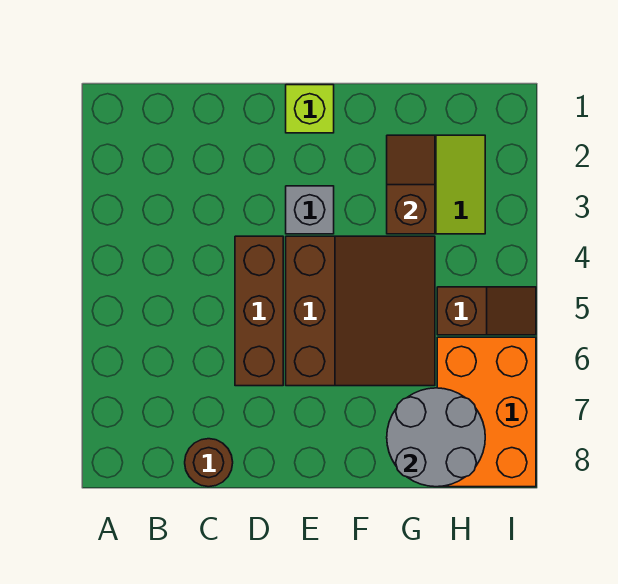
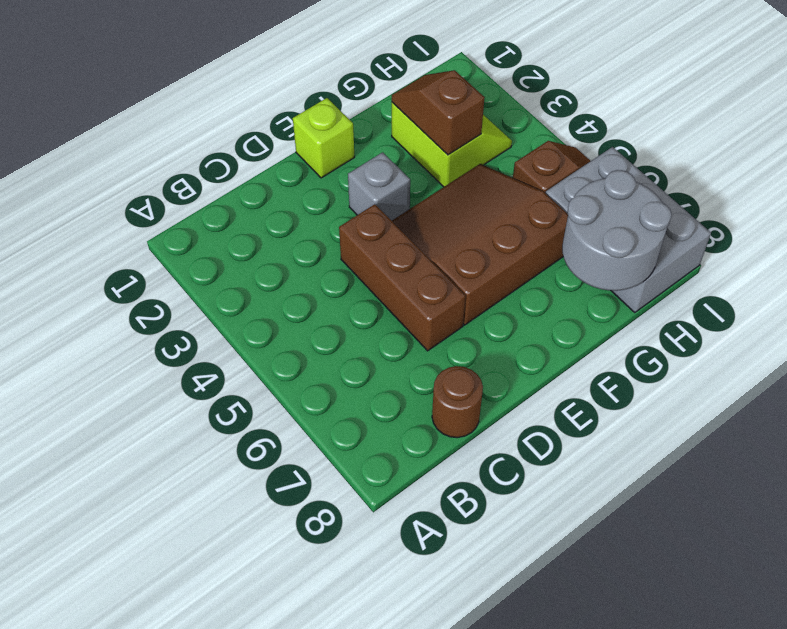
brown slope E4:G6 level 1 top E -> brown slope E4:G6 level 1 top 6
orange brick H6:I8 level 1 -> grey brick H6:I8 level 1

